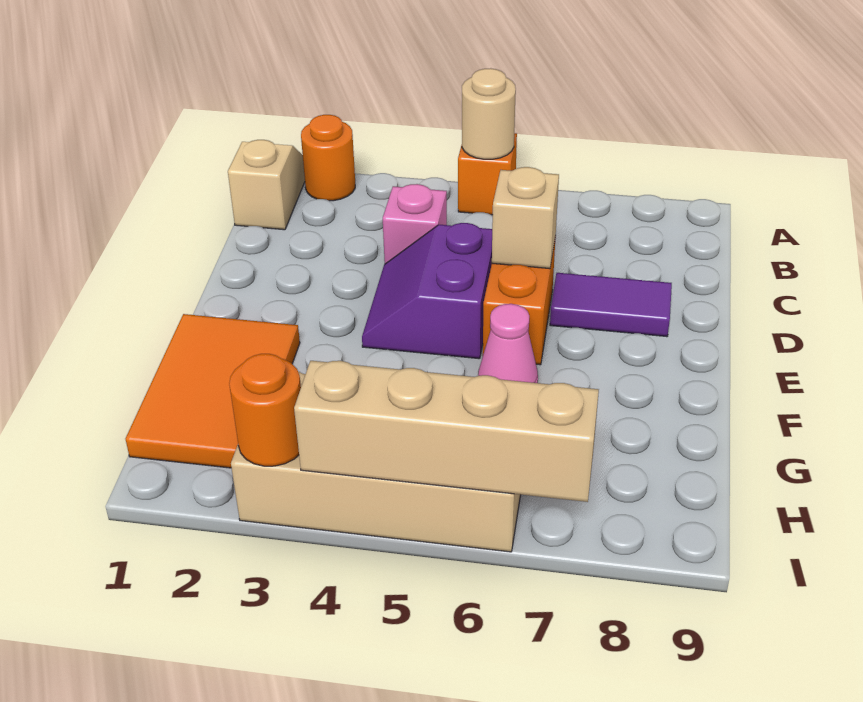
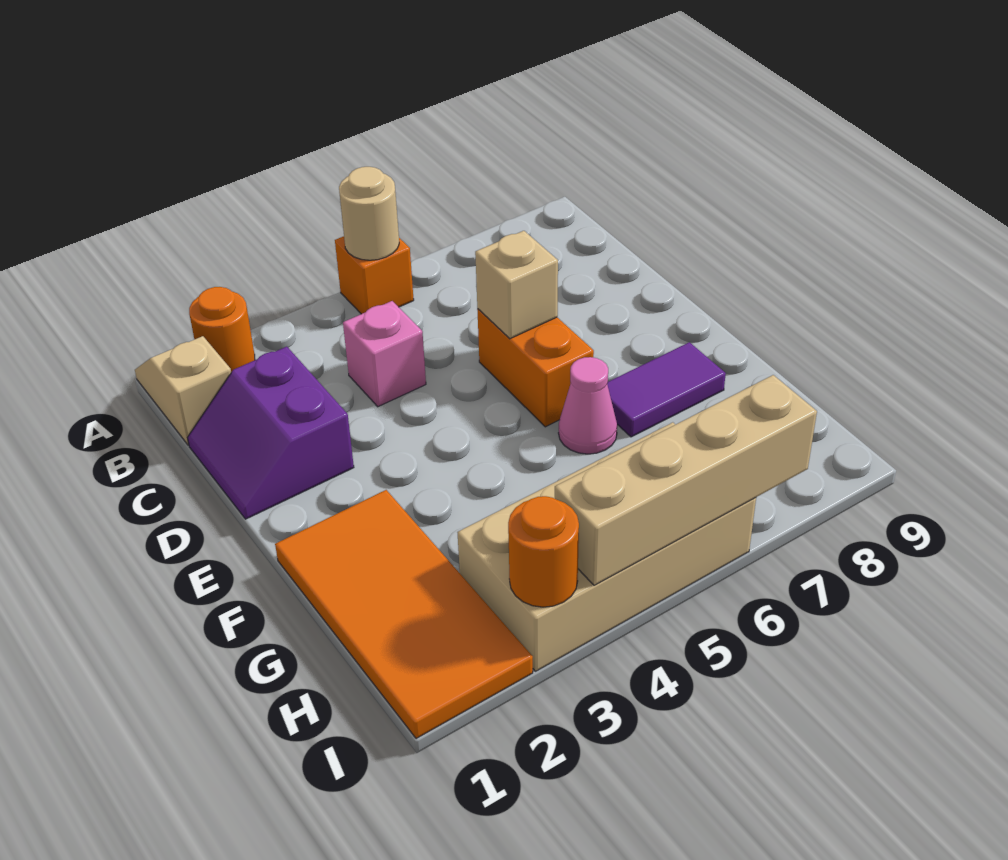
purple slope D4:E5 level 1 top 5 -> purple slope C1:D2 level 1 top 2
purple tile D7:D8 level 1 -> purple tile F7:F8 level 1
orange tile F1:H2 level 1 -> orange tile F1:I2 level 1

